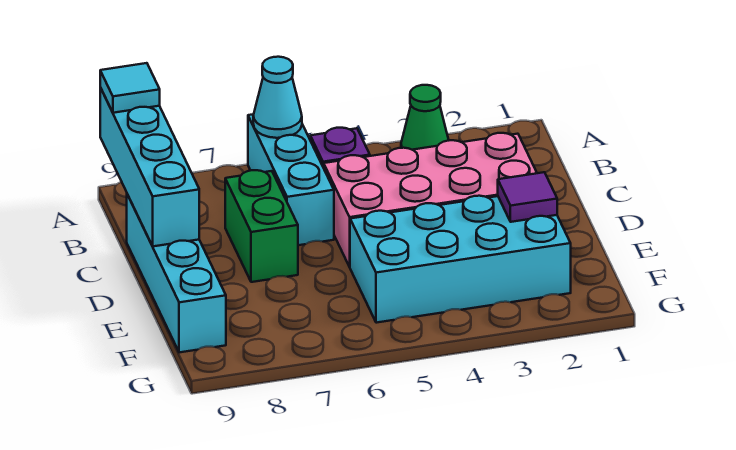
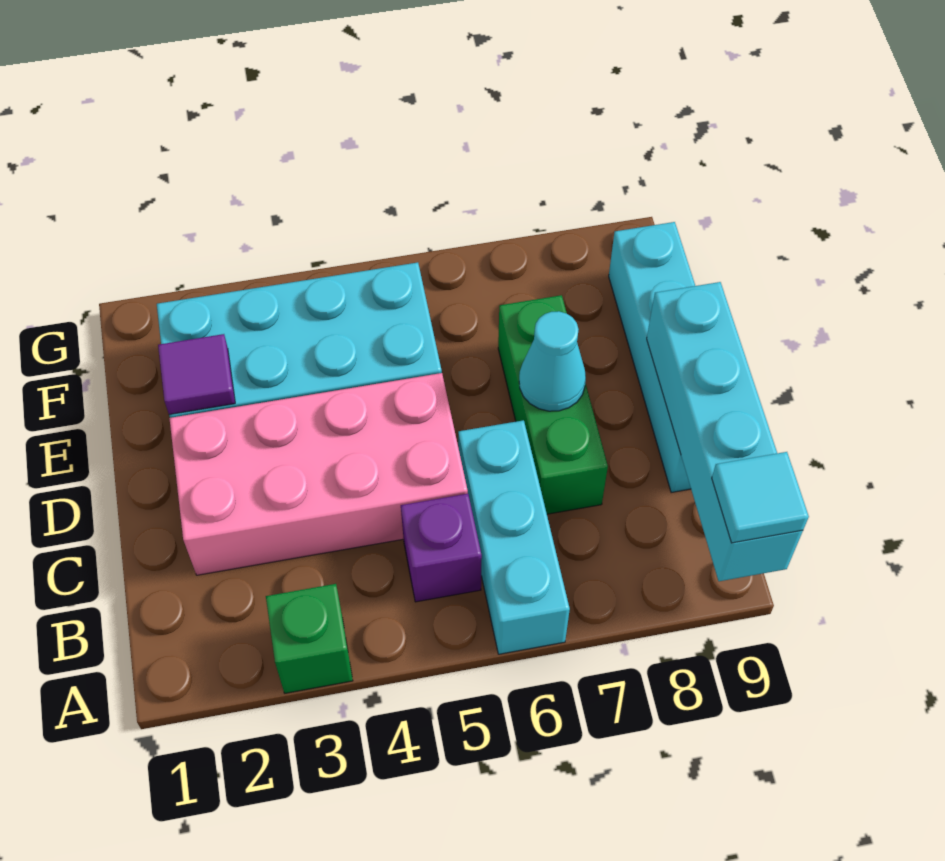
green cone A3 level 1 -> green brick A3 level 1
cyan cone A6 level 2 -> cyan cone D7 level 2
green brick C7:D7 level 1 -> green brick C7:E7 level 1

